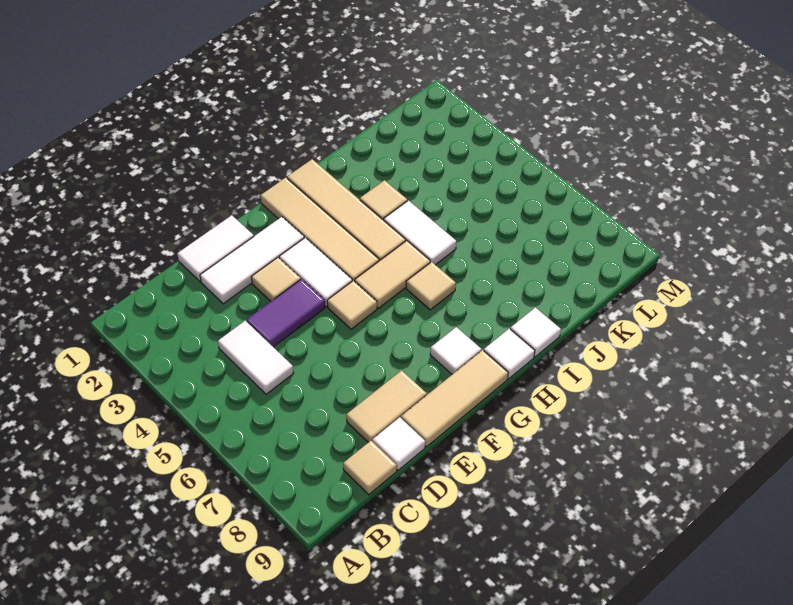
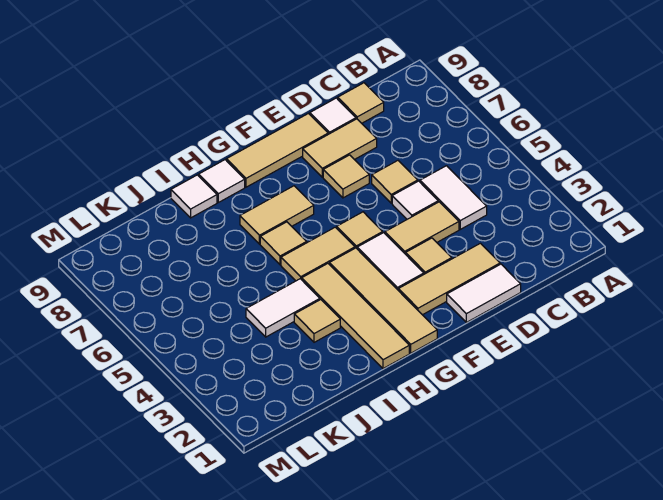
white tile D2:F2 level 1 -> tan tile D2:F2 level 1
purple tile D4:E4 level 1 -> tan tile D4:E4 level 1
none -> tan tile D6 level 1
none -> tan tile E7 level 1
none -> tan tile G7:H7 level 1
white tile G8 level 1 -> white tile D5 level 1
white tile I4:I5 level 1 -> white tile I4:J4 level 1

